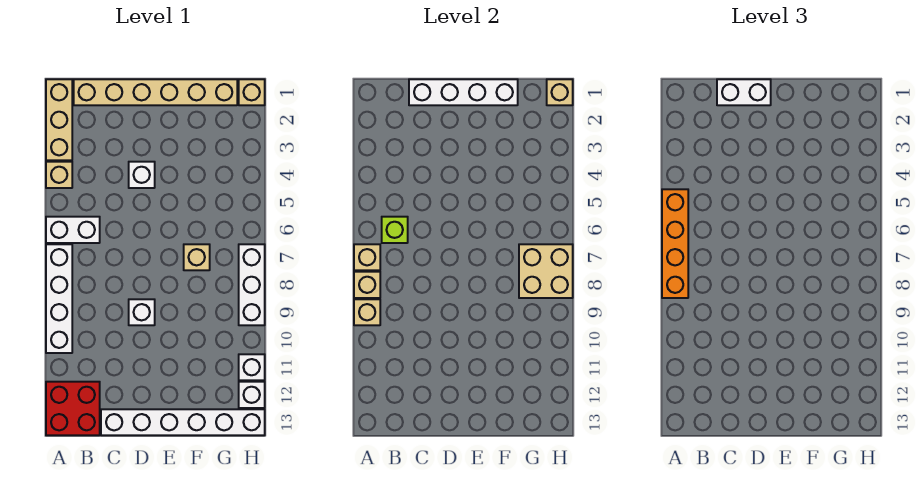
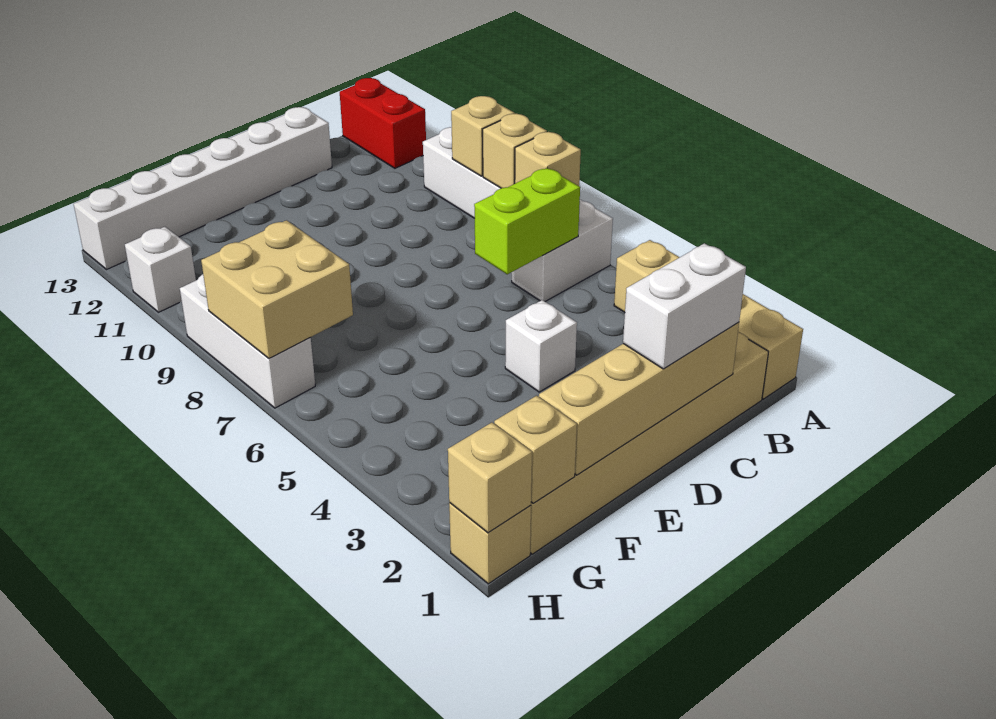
orange brick A5:A8 level 3 -> none
red brick A12:B13 level 1 -> red brick A12:A13 level 1
lime brick B6 level 2 -> lime brick B6:C6 level 2
white brick C1:F1 level 2 -> tan brick C1:F1 level 2
white brick D9 level 1 -> none
tan brick F7 level 1 -> tan brick G1 level 2
white brick H12 level 1 -> none

